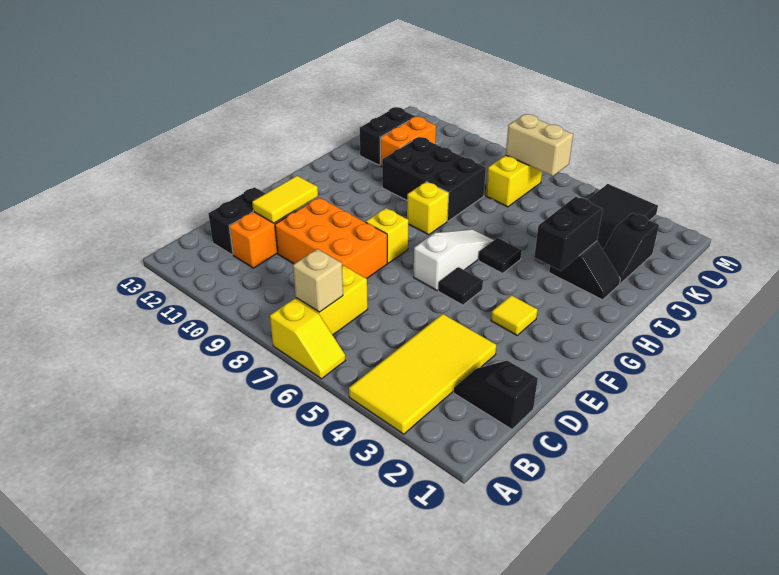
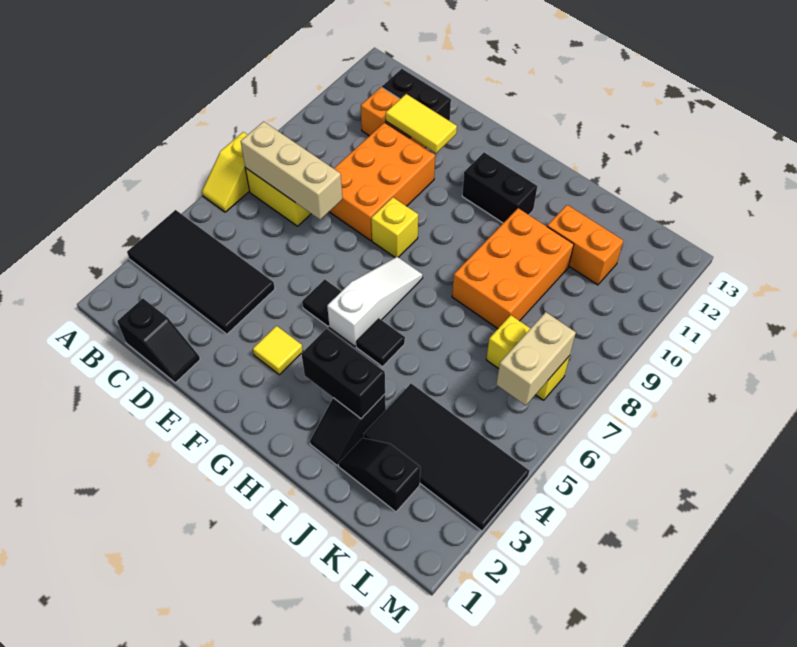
yellow tile A3:D4 level 1 -> black tile A3:D4 level 1
tan brick B7 level 2 -> tan brick B7:D7 level 2
black slope C1:C2 level 1 top 1 -> black slope C1:D1 level 1 top C
white slope F6:H6 level 1 top F -> white slope G5:G7 level 1 top 5
yellow brick H8 level 1 -> none
black brick I8:J10 level 1 -> orange brick I8:J10 level 1
black brick J12:K12 level 1 -> black brick G11:H11 level 1

